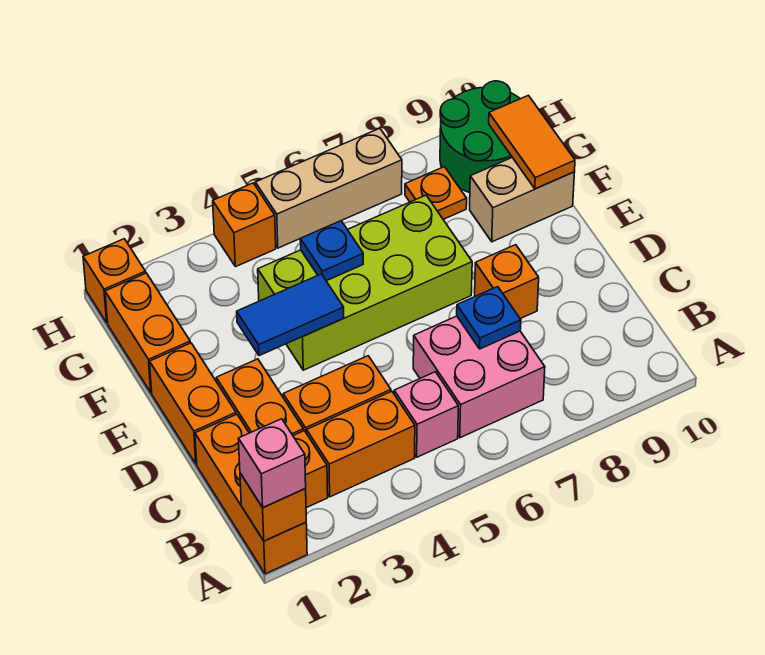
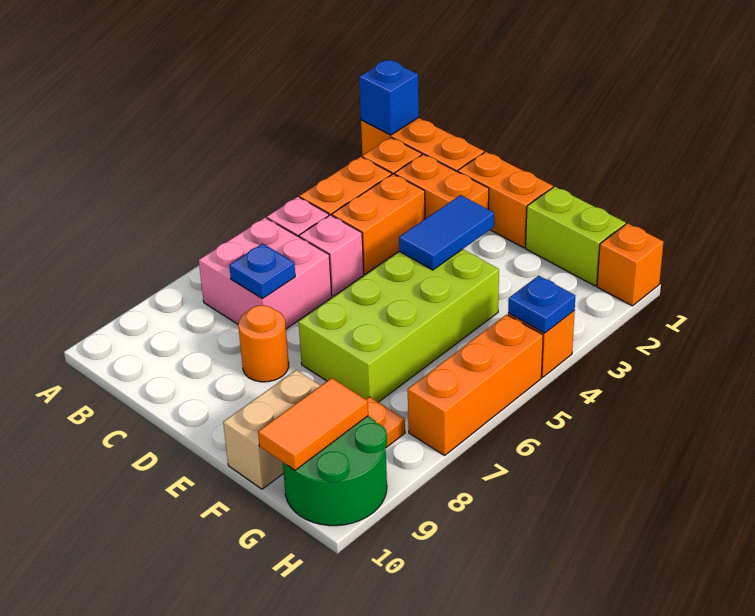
orange brick A1 level 2 -> blue brick A1 level 2
pink brick A1 level 3 -> pink brick C5 level 1
orange brick D8 level 1 -> orange round brick D8 level 1
orange brick F1:G1 level 1 -> lime brick F1:G1 level 1
blue plate F5 level 2 -> blue plate H4 level 2
orange tile F10:G10 level 2 -> orange tile G9:G10 level 2
tan brick H5:H7 level 1 -> orange brick H5:H7 level 1

